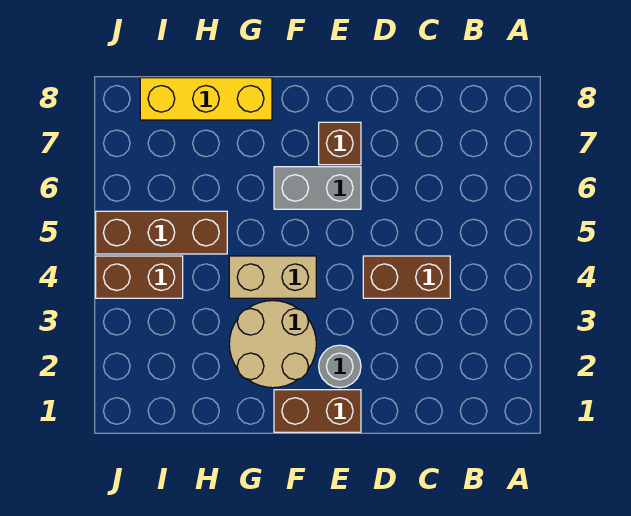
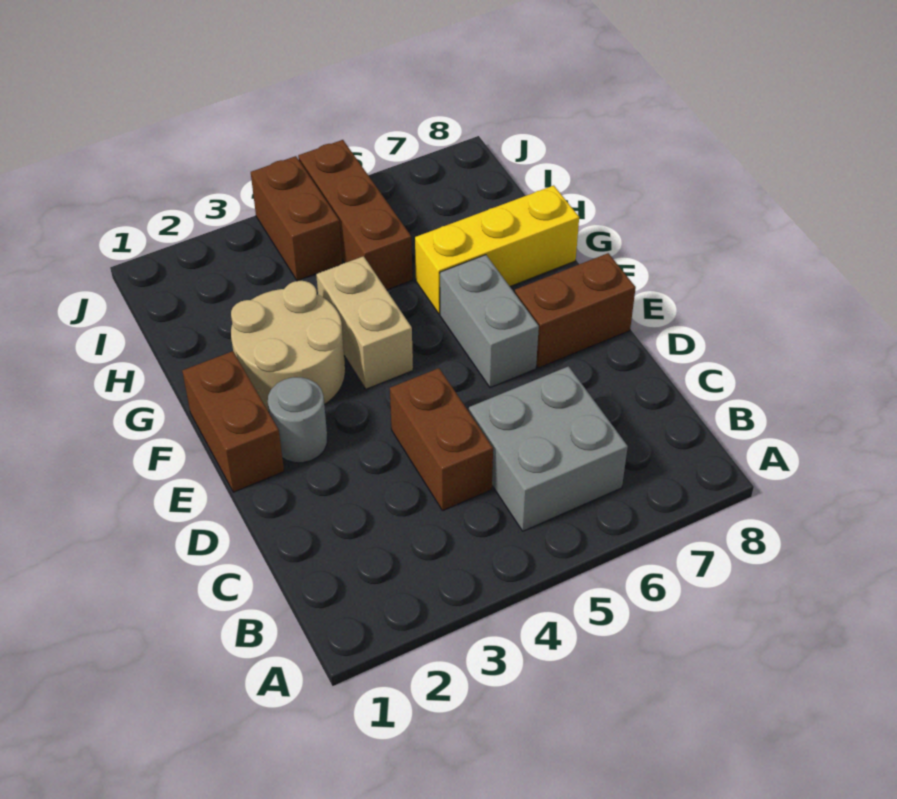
none -> grey brick B5:C6 level 1
brown brick E7 level 1 -> brown brick E7:E8 level 1
yellow brick G8:I8 level 1 -> yellow brick G6:G8 level 1

